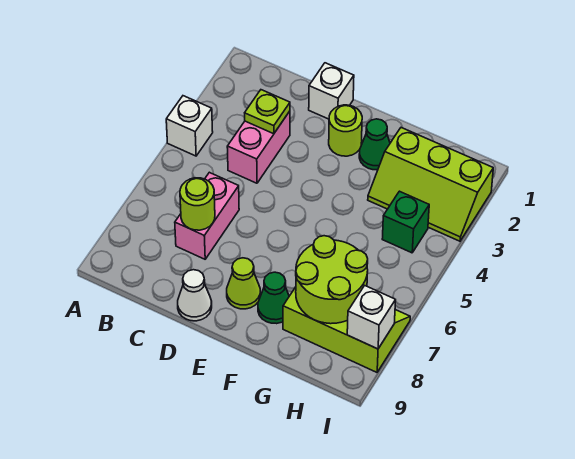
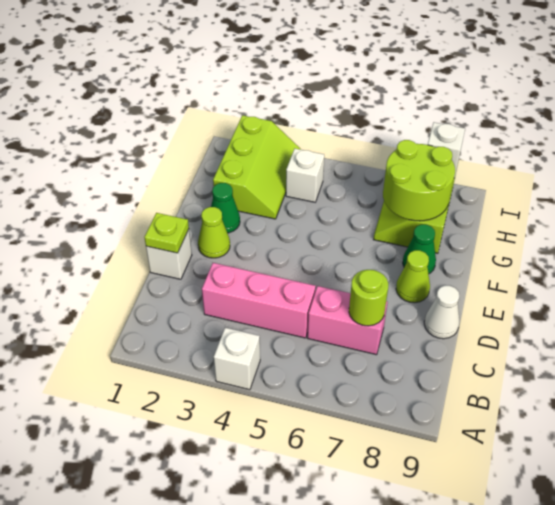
pink brick C3:C4 level 1 -> pink brick C3:C5 level 1
lime plate C3 level 2 -> lime plate D1 level 2
lime round brick E2 level 1 -> lime cone E2 level 1
green brick H4 level 1 -> white brick H4 level 1

